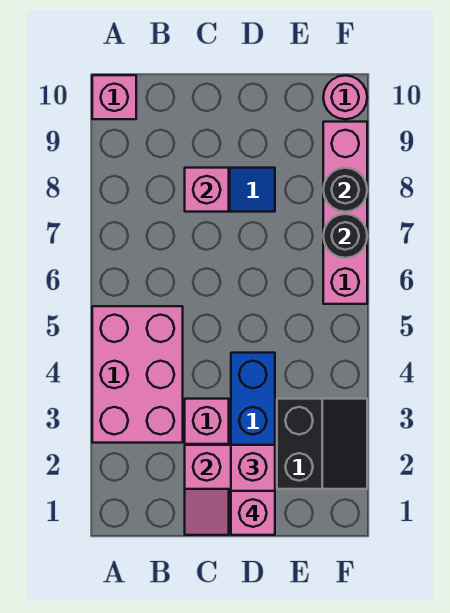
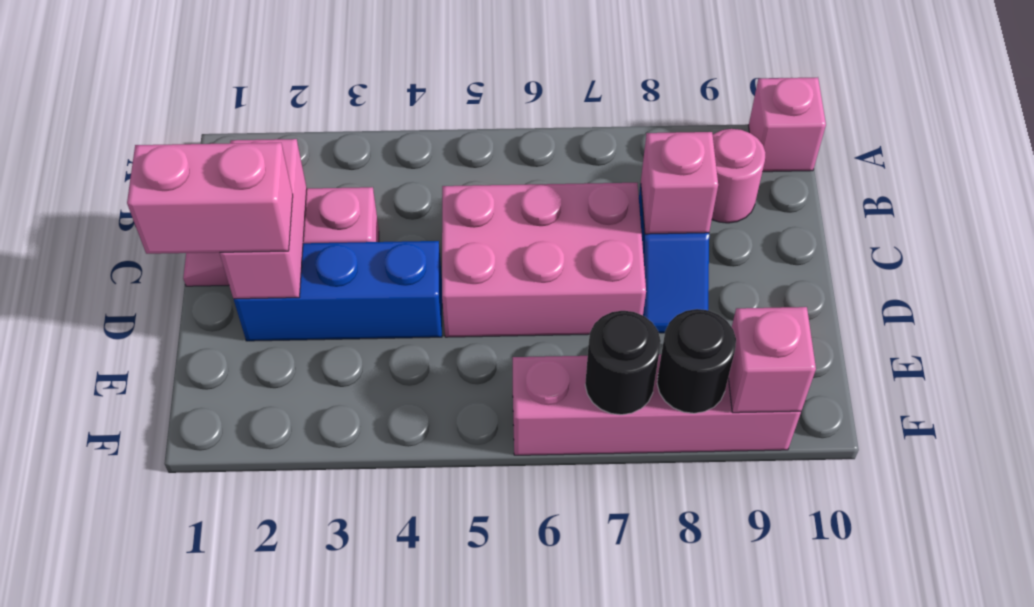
pink brick A3:B5 level 1 -> pink brick C5:D7 level 1
pink brick D1 level 4 -> pink brick F9 level 2
black slope E2:F3 level 1 top E -> none
pink round brick F10 level 1 -> pink round brick B9 level 1

